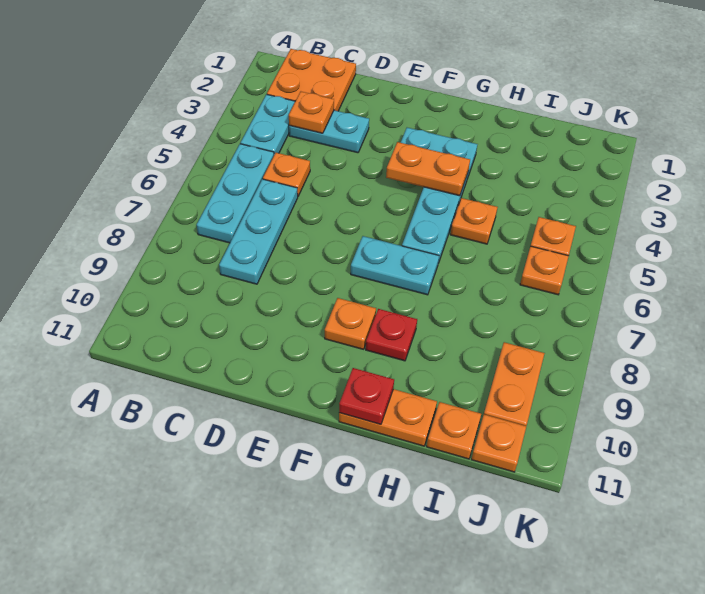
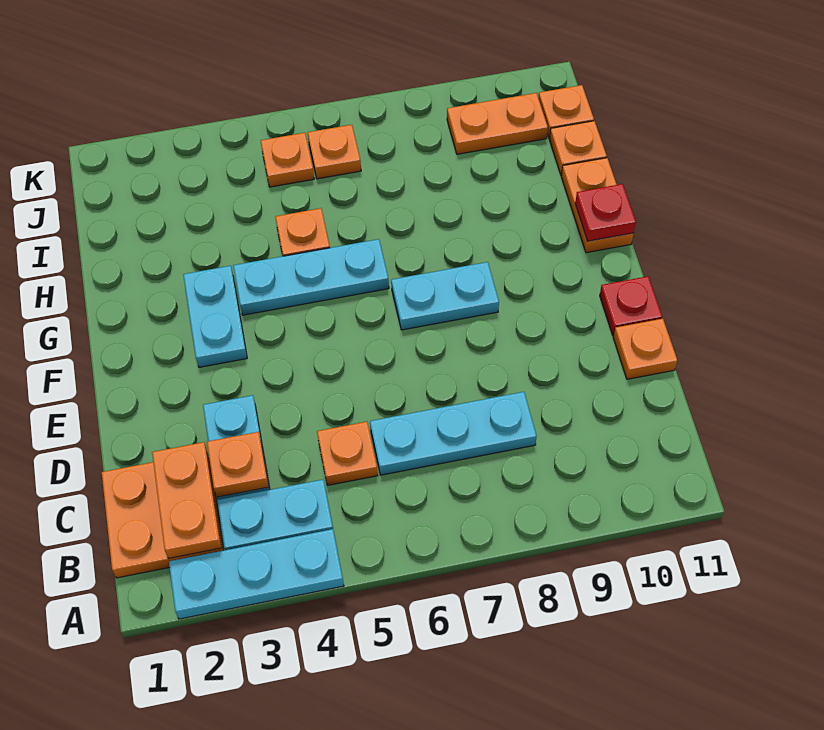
cyan plate B5:B7 level 1 -> cyan plate A2:A4 level 1
orange plate F4:G4 level 2 -> orange plate B2:C2 level 2
cyan plate F7:G7 level 1 -> cyan plate F7:F8 level 1
orange plate F9 level 1 -> orange plate D11 level 1
red plate G9 level 1 -> red plate E11 level 1

